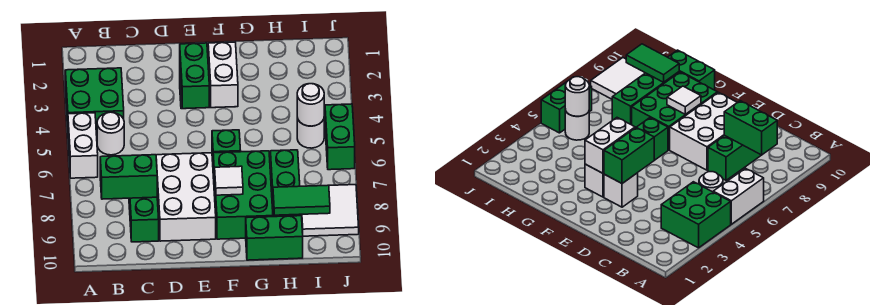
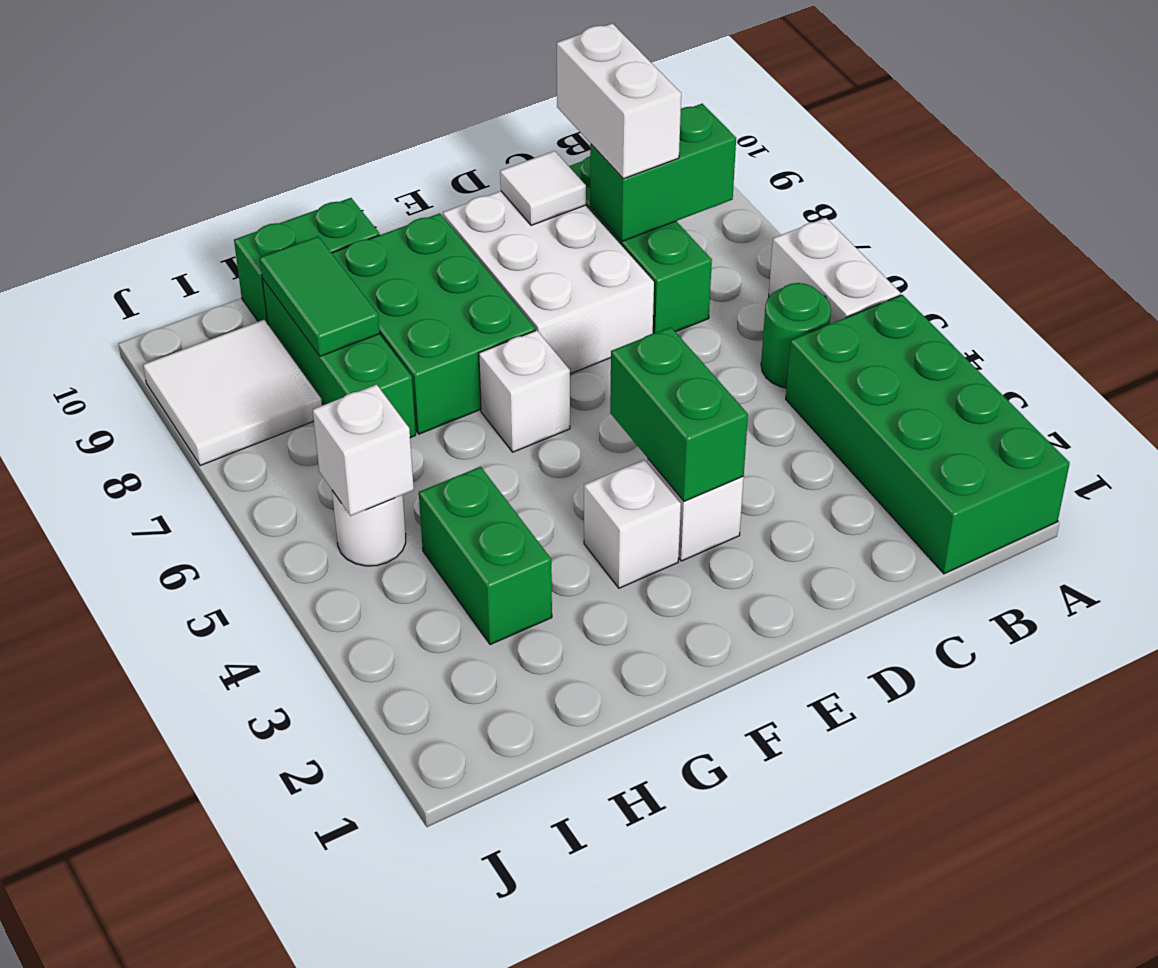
green brick A3:B4 level 1 -> green brick A1:B4 level 1
white round brick B5 level 1 -> green round brick B5 level 1
white brick F3:F4 level 2 -> white brick C8:C9 level 3
green brick F6 level 1 -> white brick F6 level 1
white tile F8 level 2 -> white tile D9 level 2
green tile H9:I9 level 2 -> green tile H8:H9 level 2
white round brick I5 level 2 -> white brick I5 level 2
green brick J5:J6 level 1 -> green brick H3:H4 level 1

